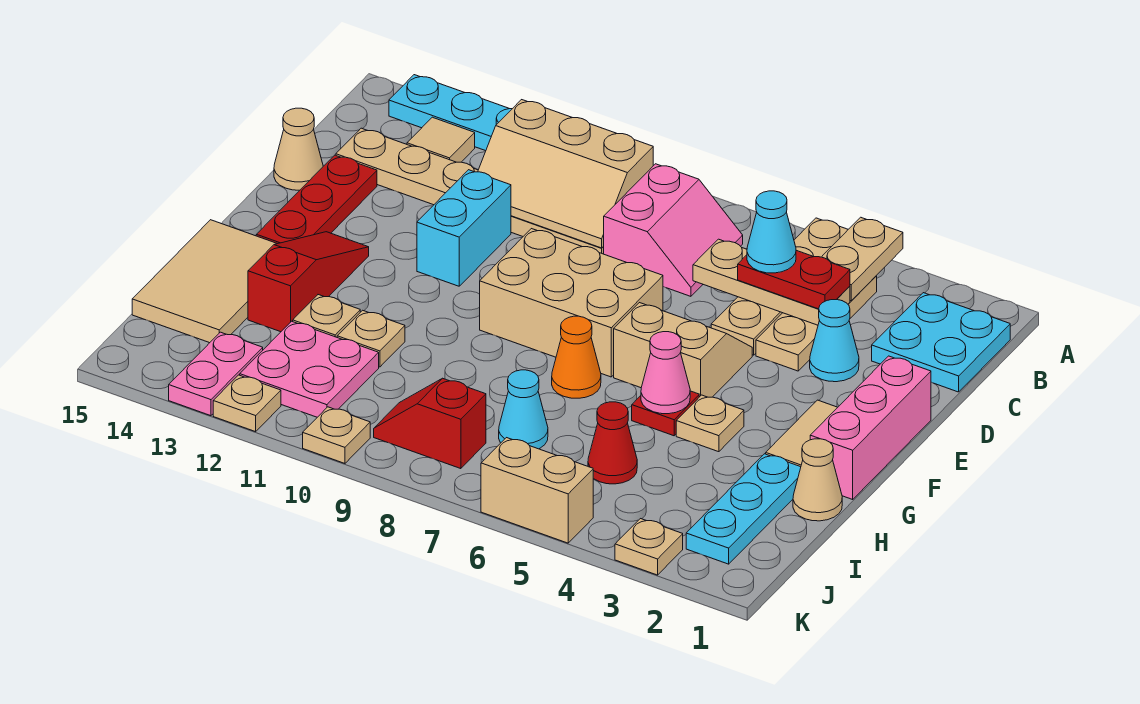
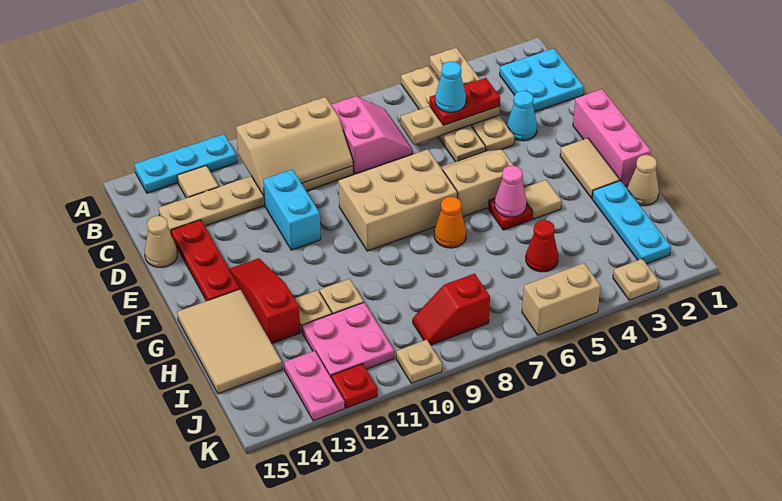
tan plate G4 level 1 -> tan tile G4 level 1
cyan cone I7 level 1 -> none
tan plate K12 level 1 -> red plate K12 level 1

